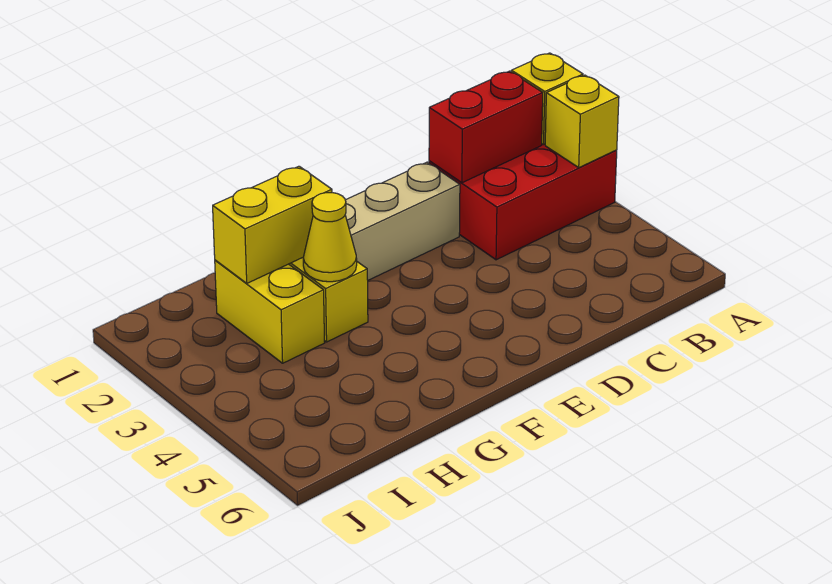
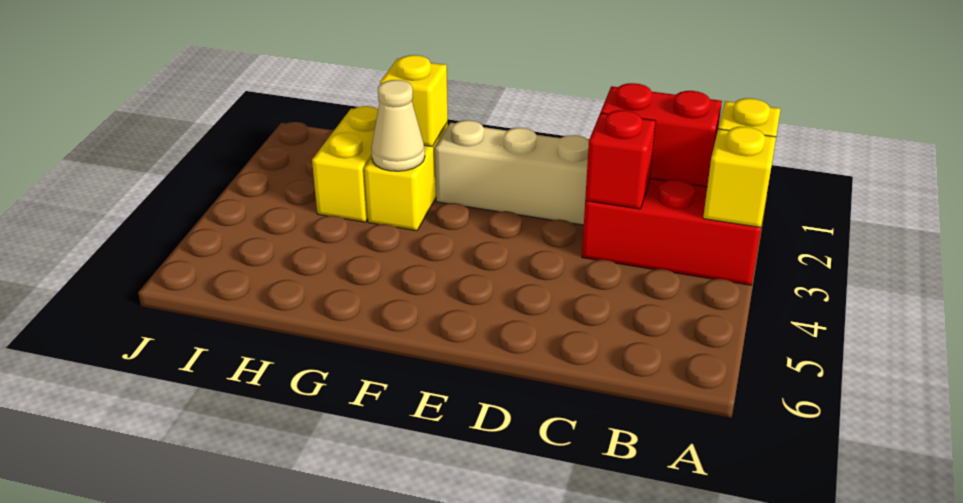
none -> red brick C3 level 2
yellow brick G2:H2 level 2 -> yellow brick G2 level 2
yellow cone G3 level 2 -> tan cone G3 level 2

